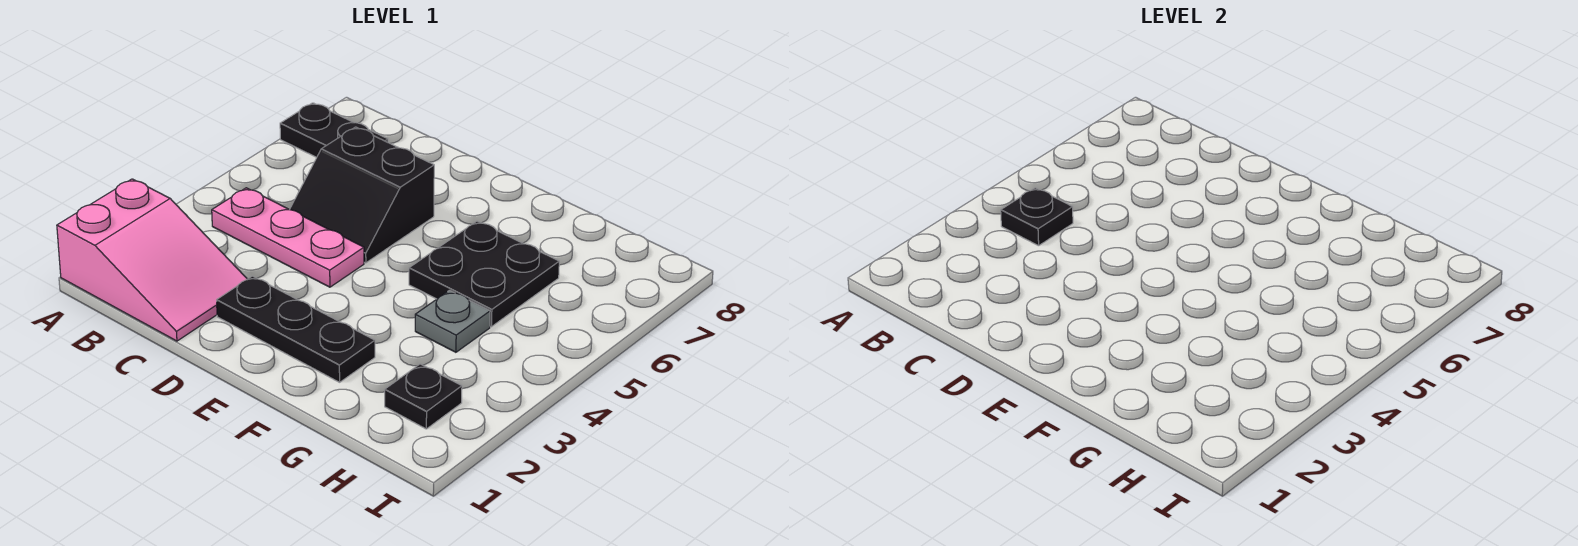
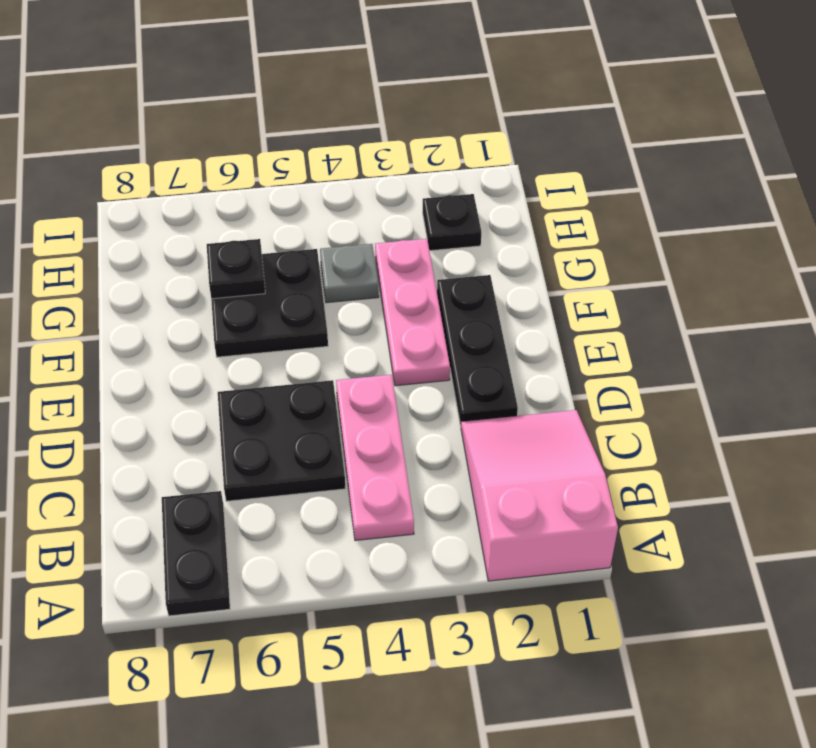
black plate B4 level 2 -> black plate G6 level 2
black slope C5:D6 level 1 top 6 -> black plate C5:D6 level 1
none -> pink plate E3:G3 level 1

